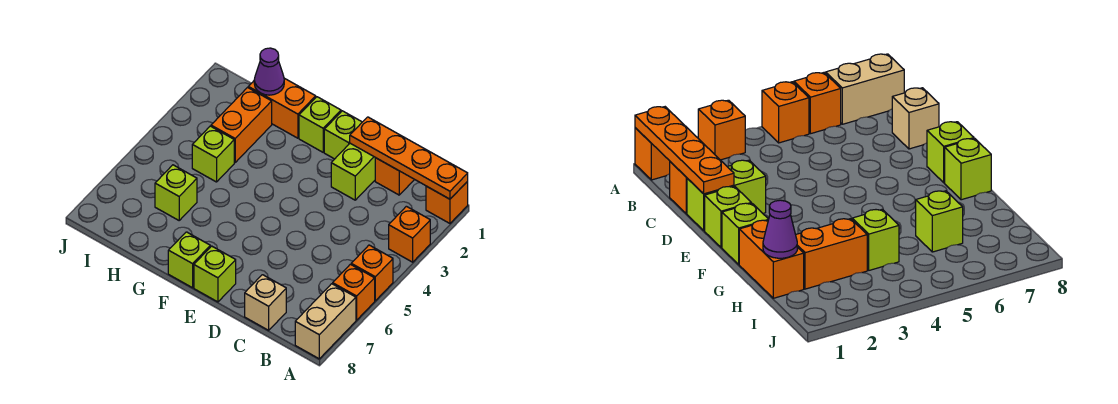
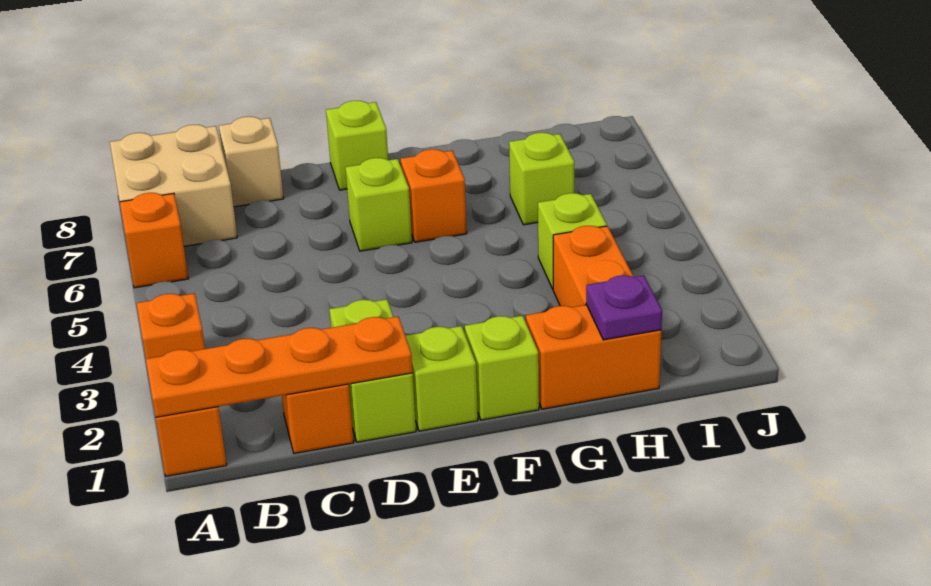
orange brick A5 level 1 -> orange brick F6 level 1
tan brick A7:A8 level 1 -> tan brick A7:B8 level 1
lime brick F8 level 1 -> lime brick E6 level 1
purple cone H1 level 2 -> purple plate H1 level 2

